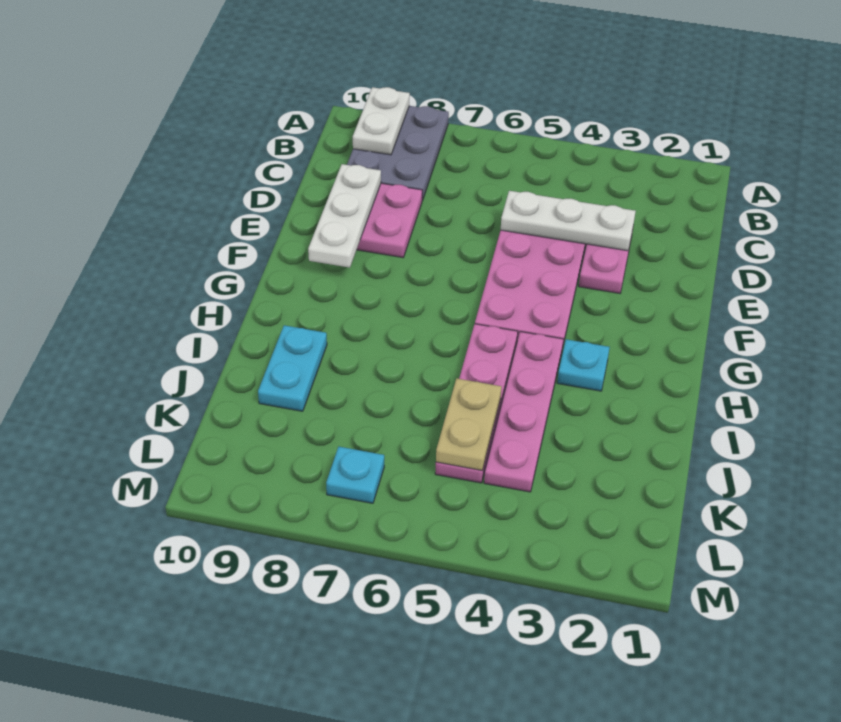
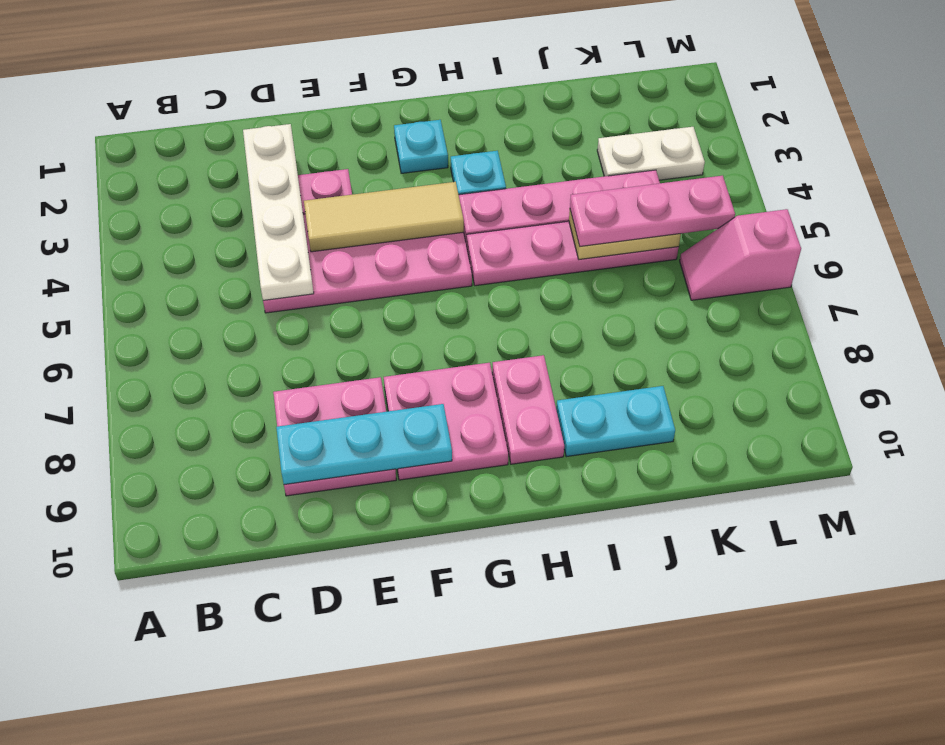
grey plate A8:C9 level 1 -> none
white plate A9:B9 level 2 -> white plate K3:L3 level 1
white plate D3:D5 level 2 -> white plate D2:D5 level 2
white plate D9:F9 level 2 -> cyan plate D9:F9 level 2
none -> tan tile E4:G4 level 2
none -> pink plate F8:G9 level 1
none -> pink plate H8:H9 level 1
none -> pink plate J5:L5 level 3
none -> pink slope L6:M6 level 1 top M
cyan plate L7 level 1 -> cyan plate G2 level 1

